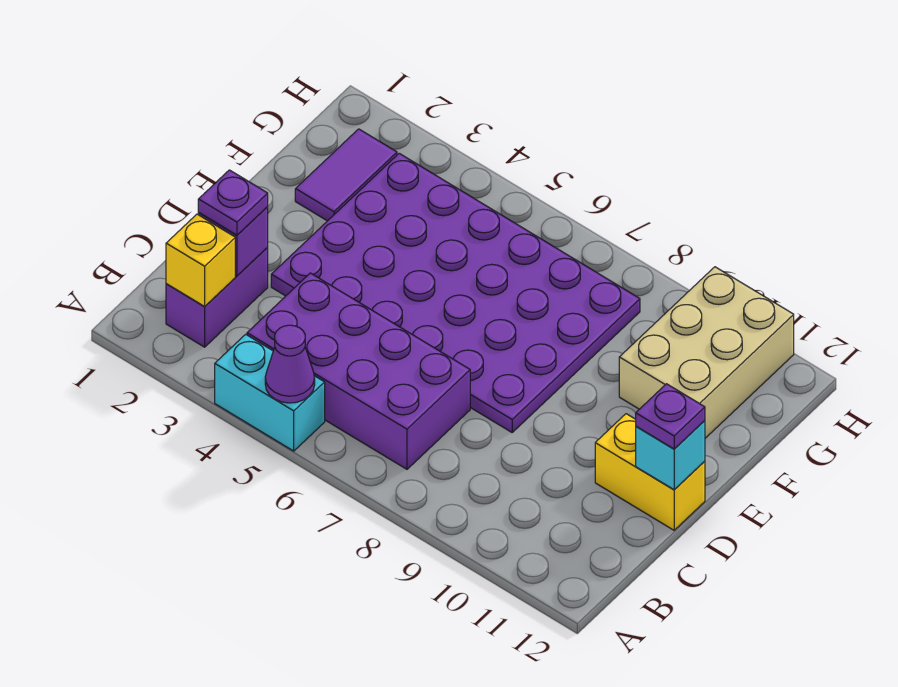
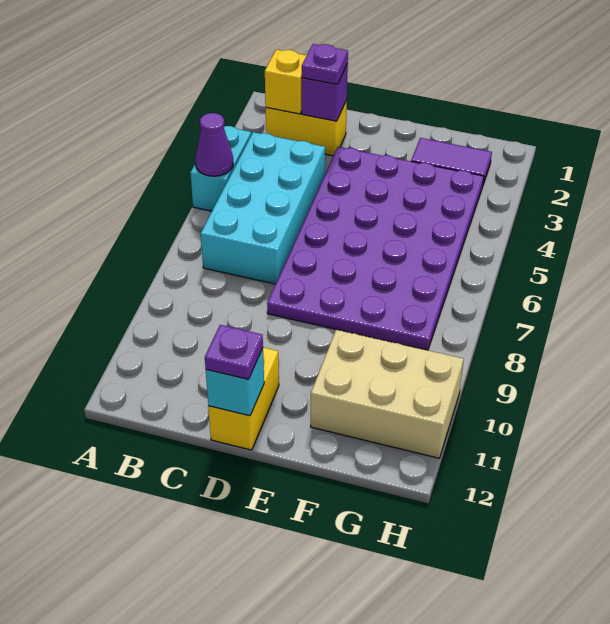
purple brick B2:C2 level 1 -> yellow brick B2:C2 level 1
purple brick B4:C7 level 1 -> cyan brick B4:C7 level 1

